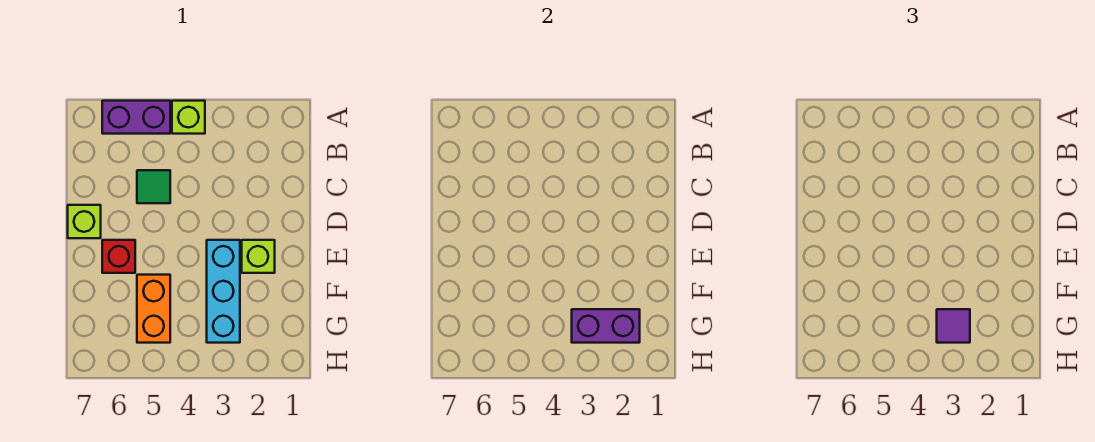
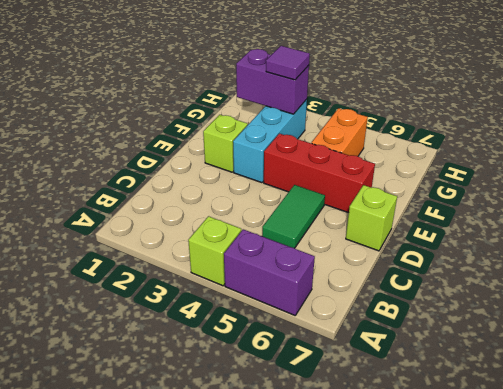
green tile C5 level 1 -> green tile C5:D5 level 1
red brick E6 level 1 -> red brick E4:E6 level 1

